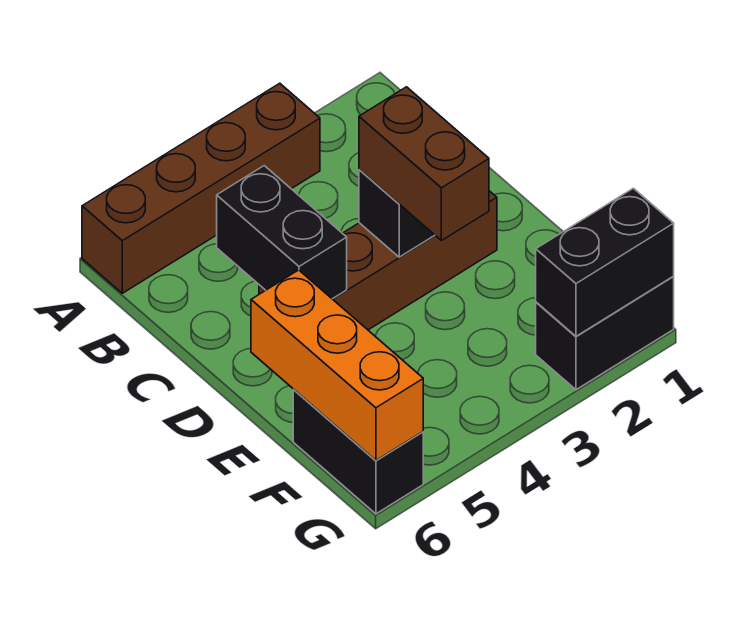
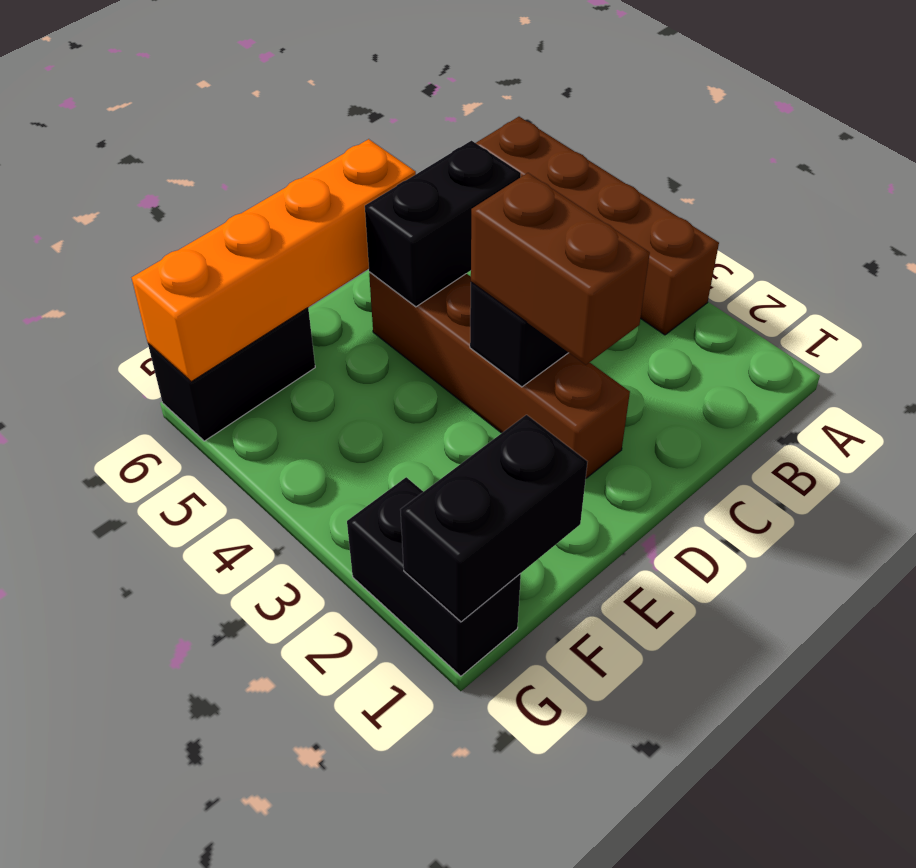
brown brick D3:E3 level 3 -> brown brick D2:D3 level 3
orange brick E6:G6 level 2 -> orange brick D6:G6 level 2
black brick G1:G2 level 2 -> black brick F1:G1 level 2

